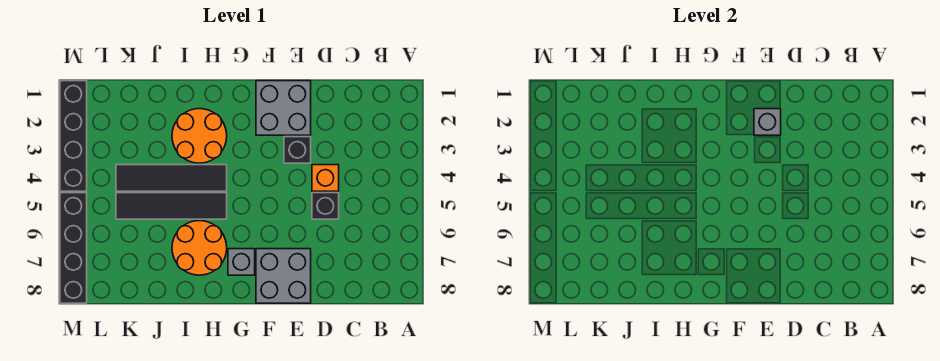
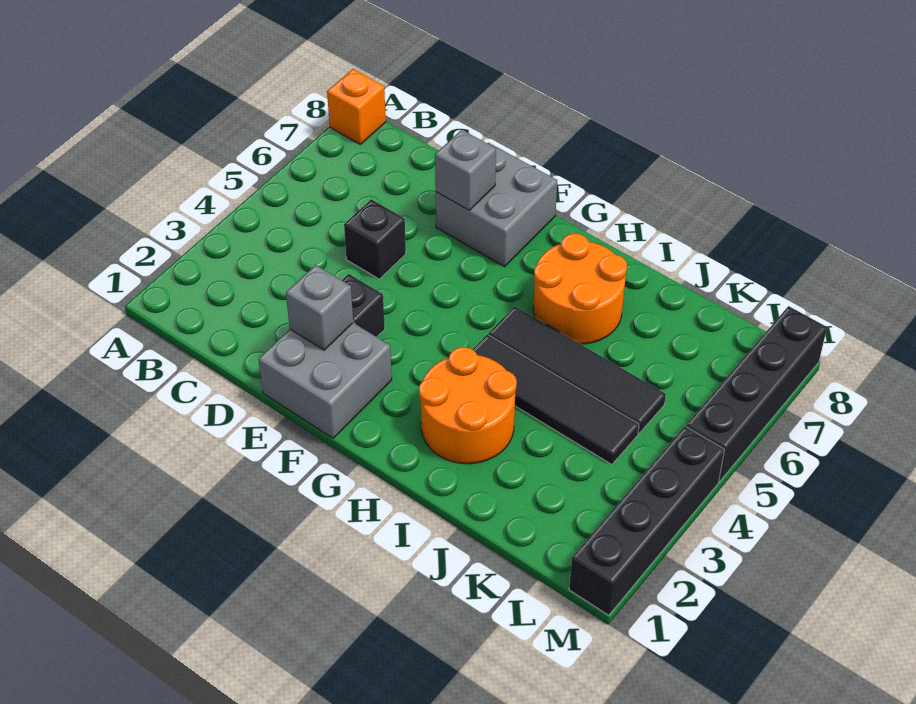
orange brick D4 level 1 -> orange brick A8 level 1
grey brick G7 level 1 -> grey brick E7 level 2

